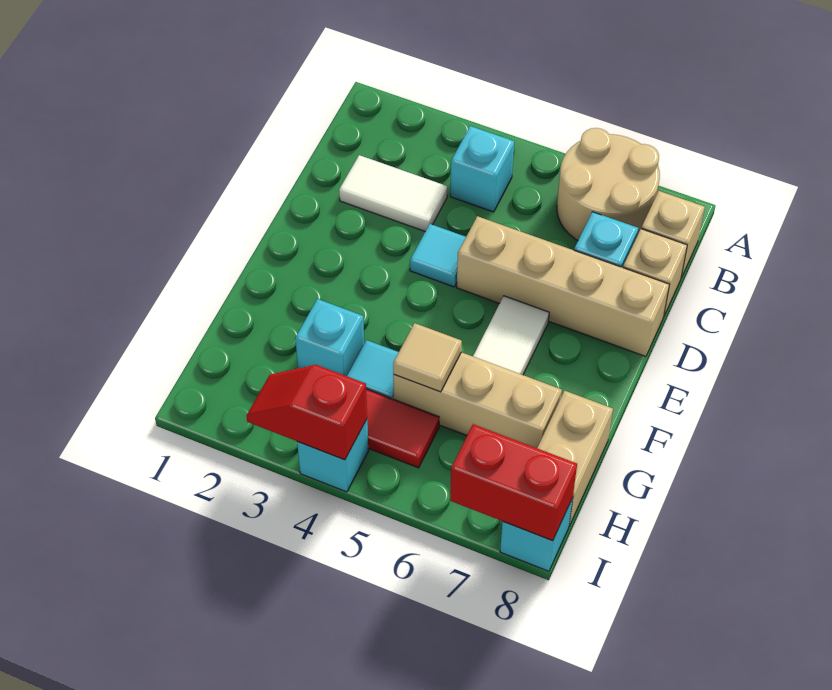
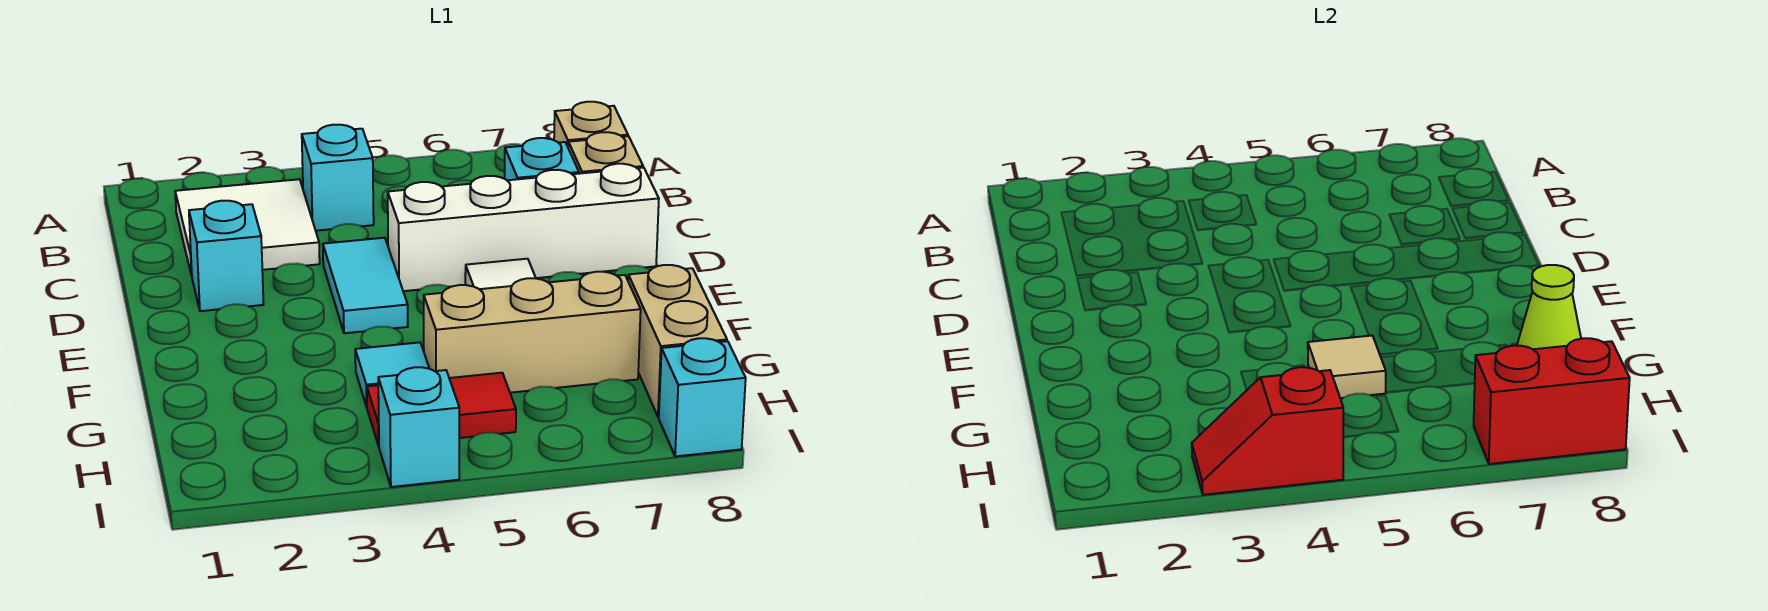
tan round brick A6:B7 level 1 -> none
white tile C2:C3 level 1 -> white tile B2:C3 level 1
cyan tile D4 level 1 -> cyan tile D4:E4 level 1
tan brick D5:D8 level 1 -> white brick D5:D8 level 1
cyan brick G3 level 1 -> cyan brick D2 level 1
none -> lime cone G8 level 2

